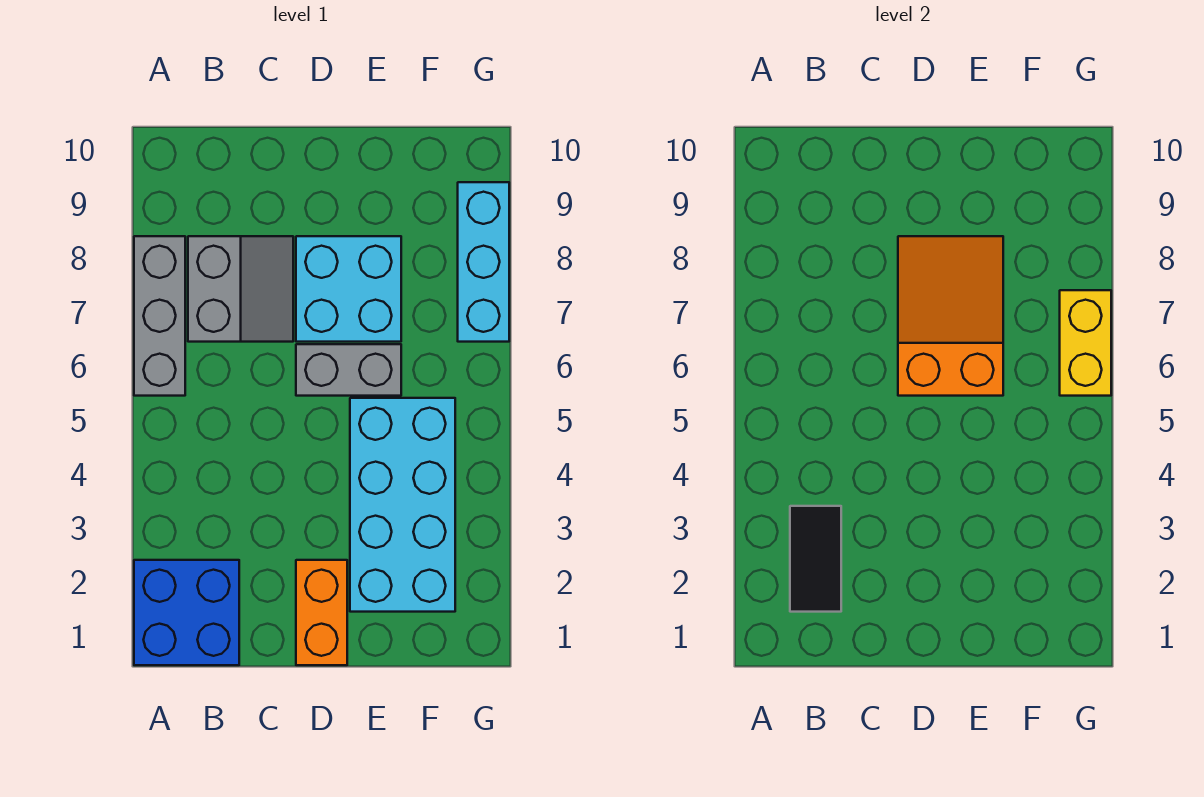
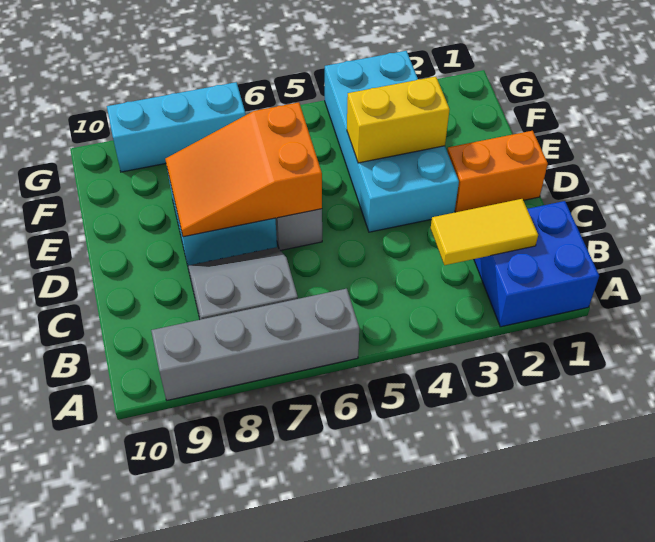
grey brick A6:A8 level 1 -> grey brick A6:A9 level 1
black tile B2:B3 level 2 -> yellow tile B2:B3 level 2
cyan brick E2:F5 level 1 -> cyan brick D3:G4 level 1
yellow brick G6:G7 level 2 -> yellow brick E3:E4 level 2

